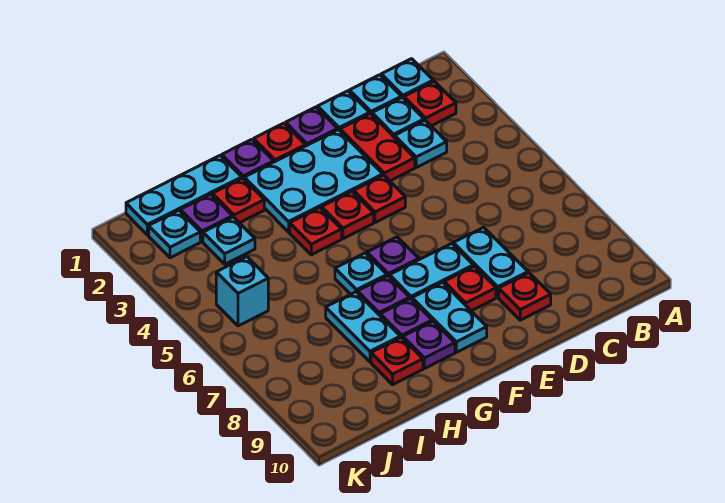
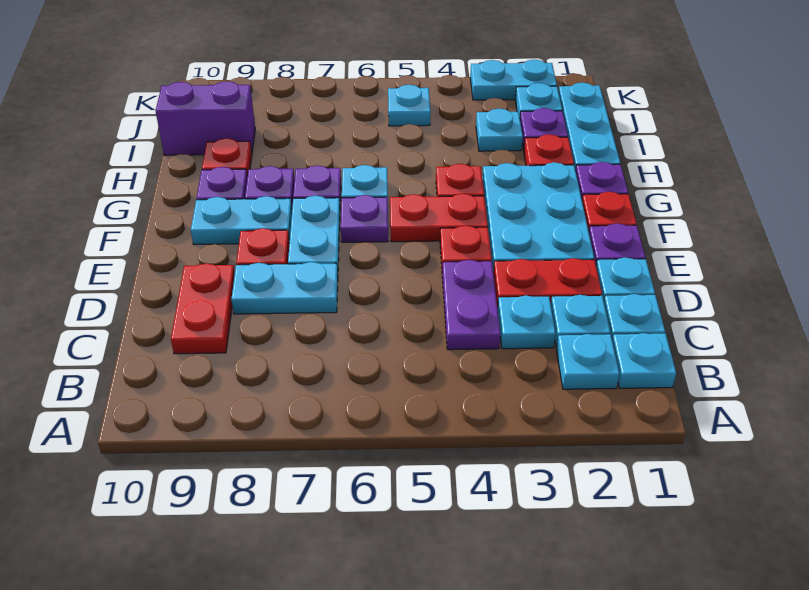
red plate B2 level 1 -> cyan plate B2 level 1
none -> purple plate C4:D4 level 1
red plate D9 level 1 -> red plate C9:D9 level 1
red plate F4 level 1 -> red plate F4:F5 level 1
cyan plate H7:H8 level 1 -> cyan plate K2:K3 level 1
none -> purple brick I9:I10 level 1
cyan brick J5 level 1 -> cyan plate J5 level 1

